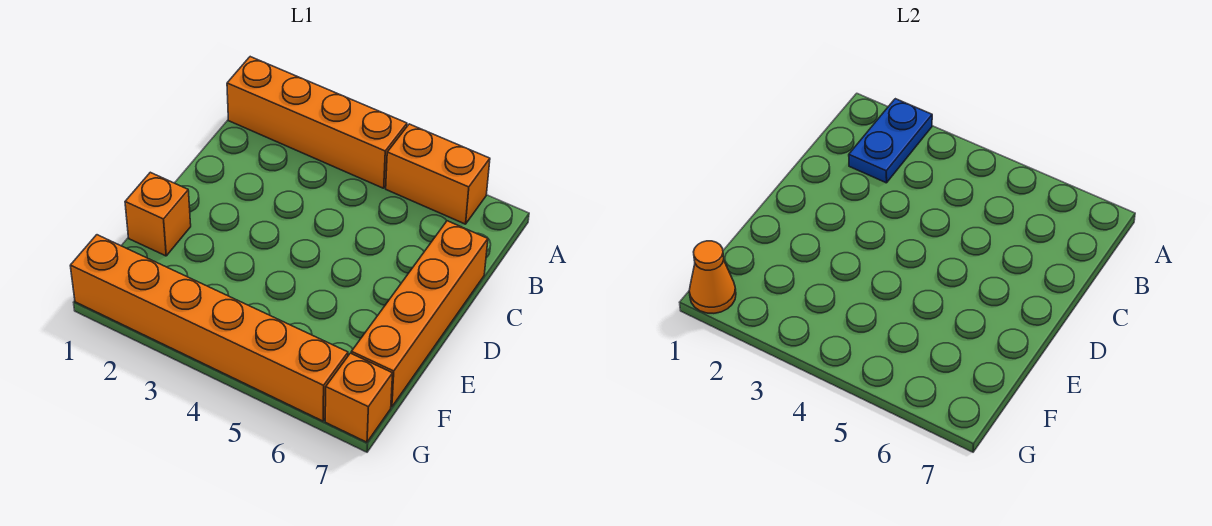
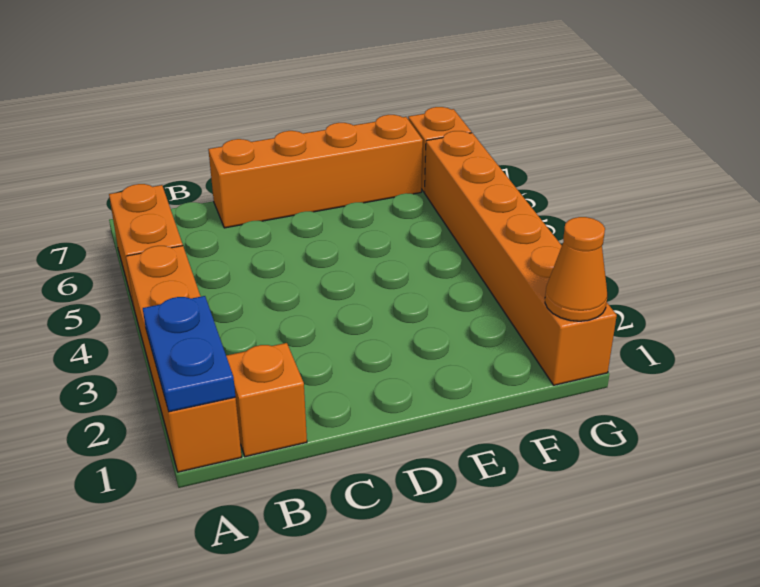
blue plate A2:B2 level 2 -> blue plate A1:A2 level 2
orange brick E1 level 1 -> orange brick B1 level 1

